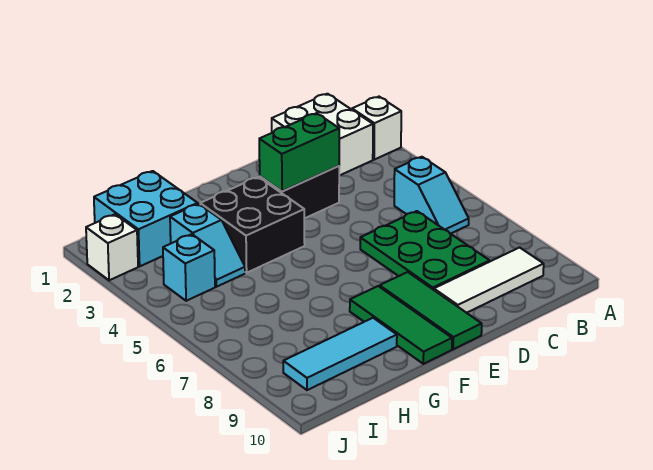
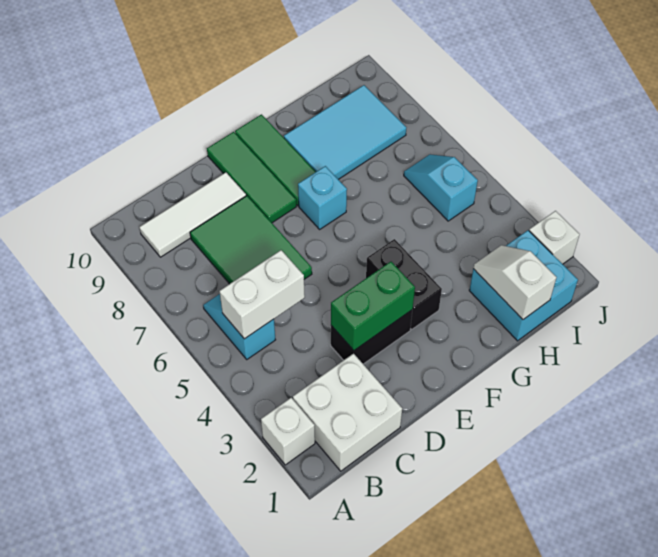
none -> white brick B5:C5 level 2
green plate C6:D8 level 1 -> green tile C6:D8 level 1
black brick F3:G4 level 1 -> black brick F3:F4 level 1
cyan tile G9:I9 level 1 -> cyan tile G8:I9 level 1
none -> white slope H1:H2 level 2 top 1
cyan slope H3:H4 level 1 top 3 -> cyan slope I5:I6 level 1 top 5
cyan brick I4 level 1 -> cyan brick F7 level 1

